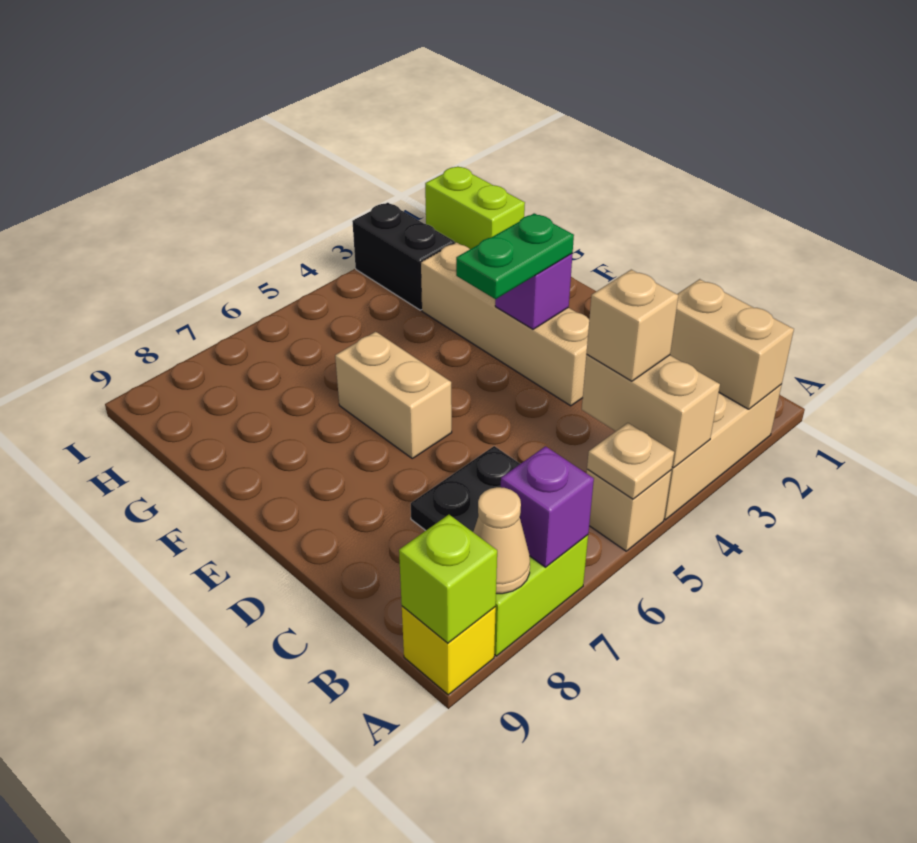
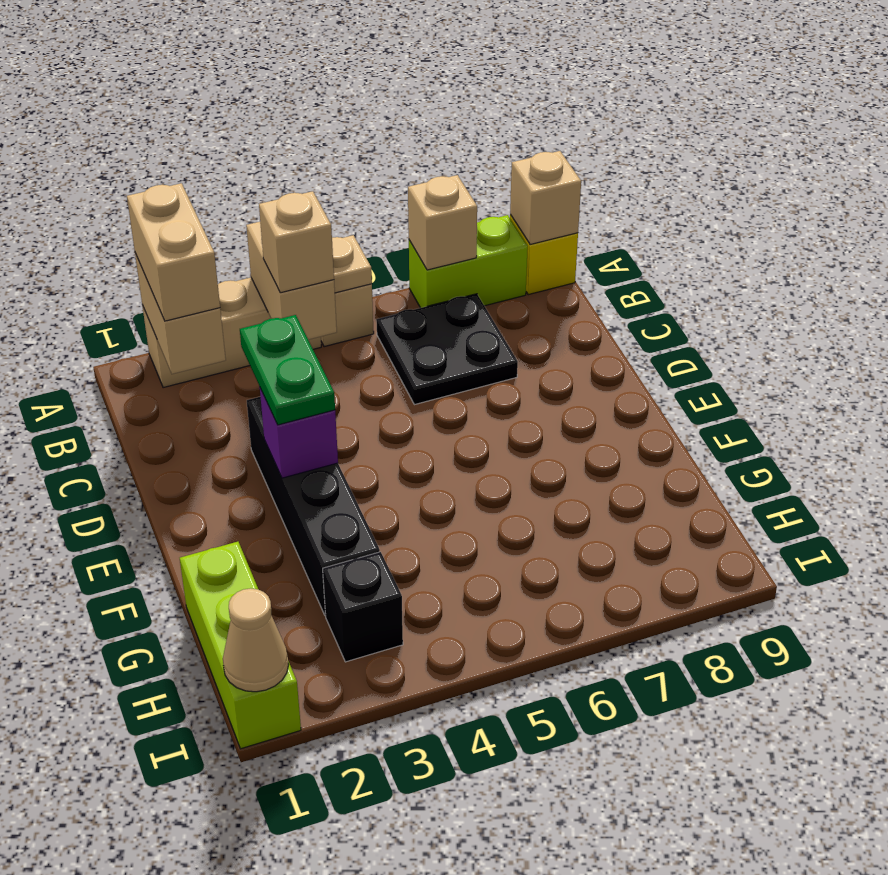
purple brick A7 level 2 -> tan brick A7 level 2
tan cone A8 level 2 -> tan cone I1 level 2
lime brick A9 level 2 -> tan brick A9 level 2
tan brick D3:G3 level 1 -> black brick D3:G3 level 1
green plate E3:E4 level 3 -> green plate D3:E3 level 3
tan brick E6:F6 level 1 -> tan brick A2:B2 level 3
lime brick H1:I1 level 1 -> lime brick G1:I1 level 1
black brick H3:I3 level 1 -> black brick H3 level 1

